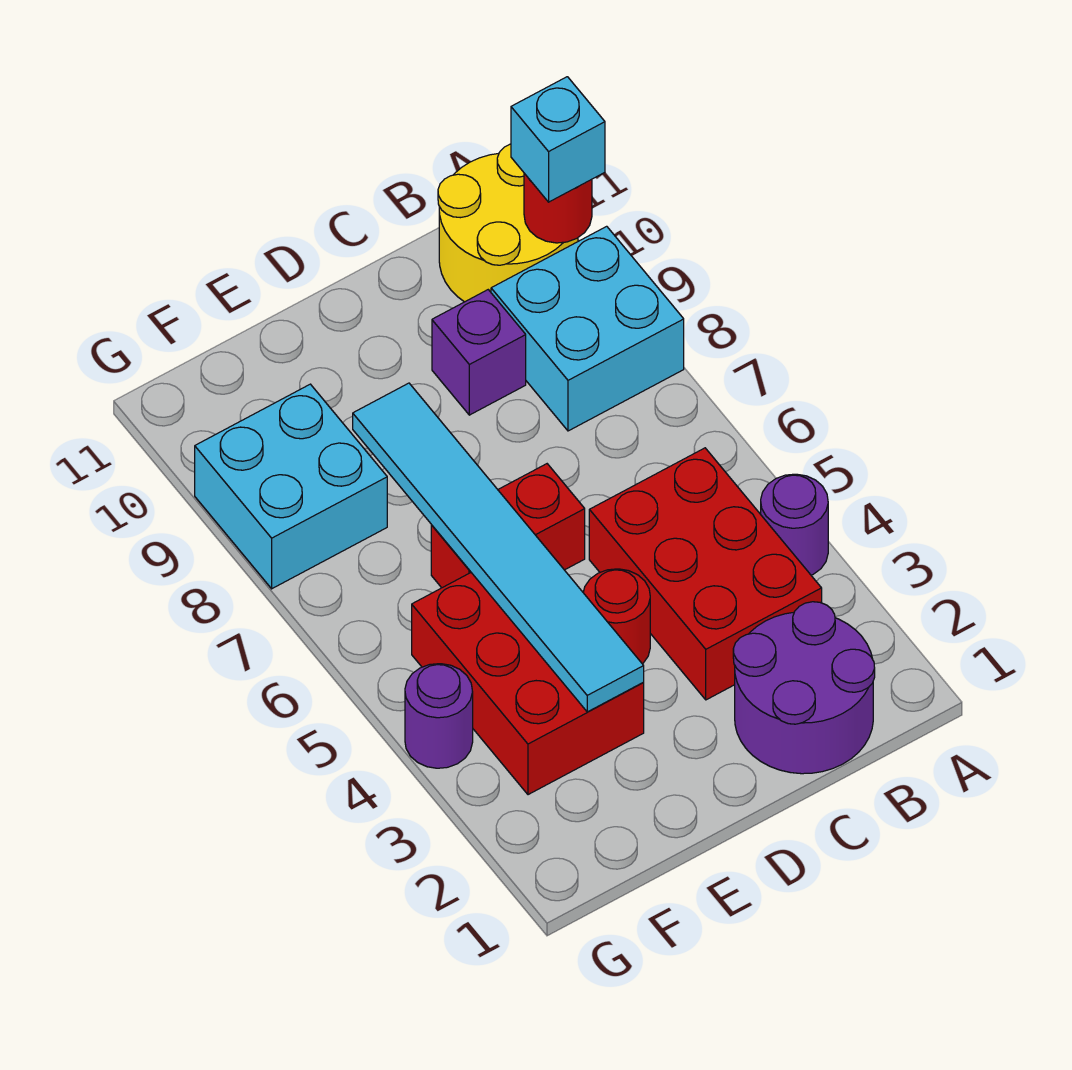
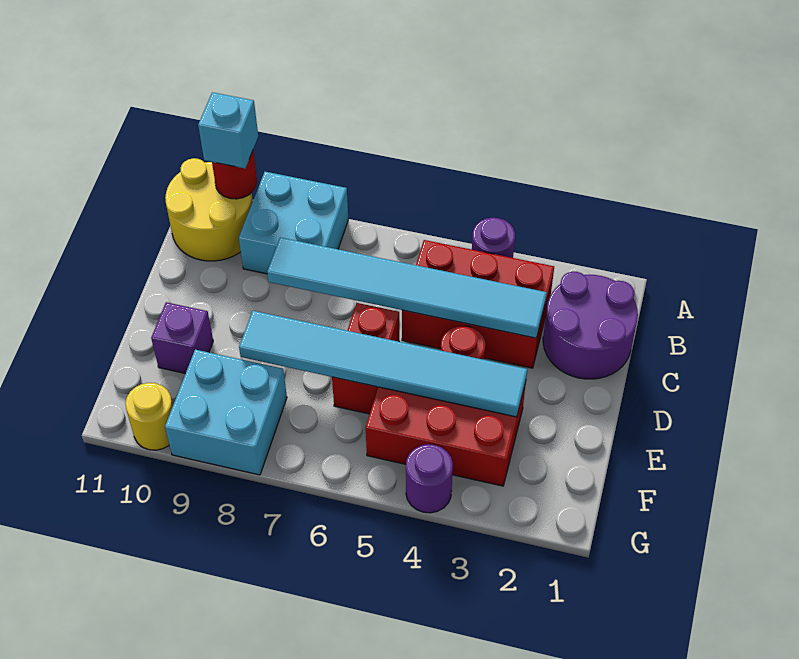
none -> cyan tile C3:C8 level 2
purple brick C9 level 1 -> purple brick E10 level 1
none -> yellow round brick G10 level 1

